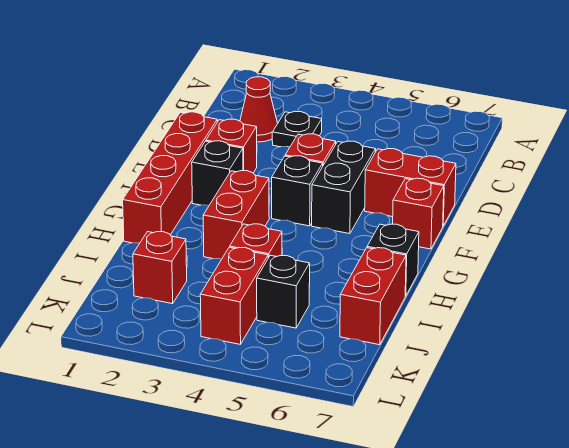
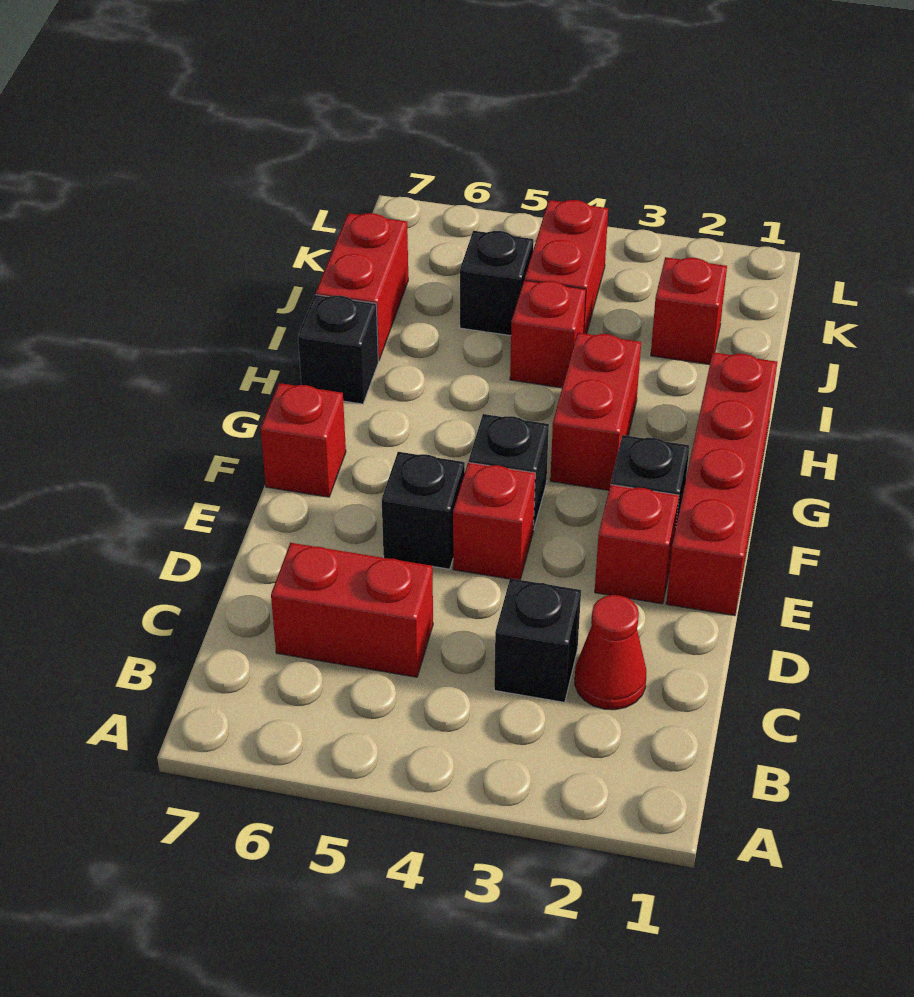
black plate C3 level 1 -> black brick C3 level 1
black brick E5:F5 level 1 -> black brick E5 level 1
red brick E6:E7 level 1 -> red brick C5:C6 level 1

